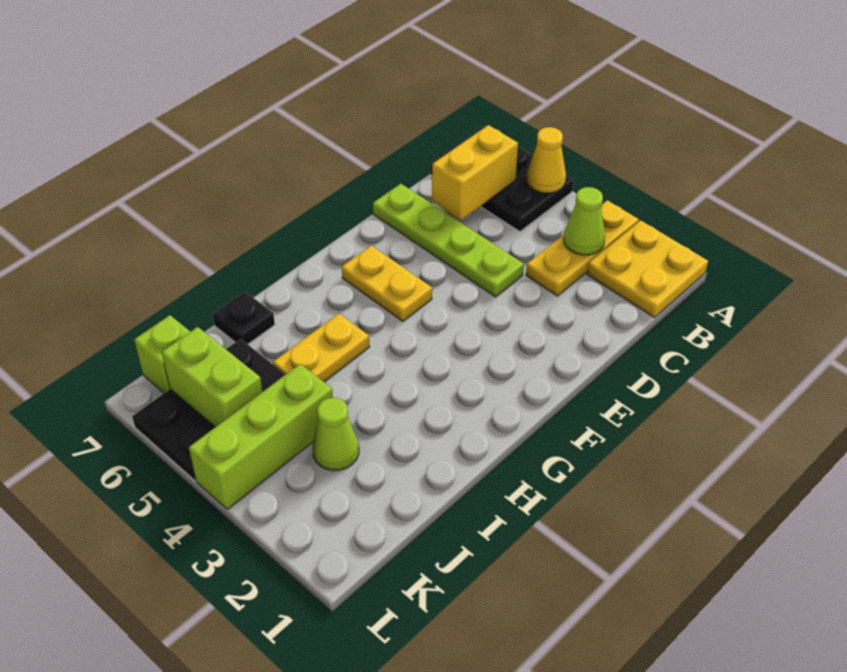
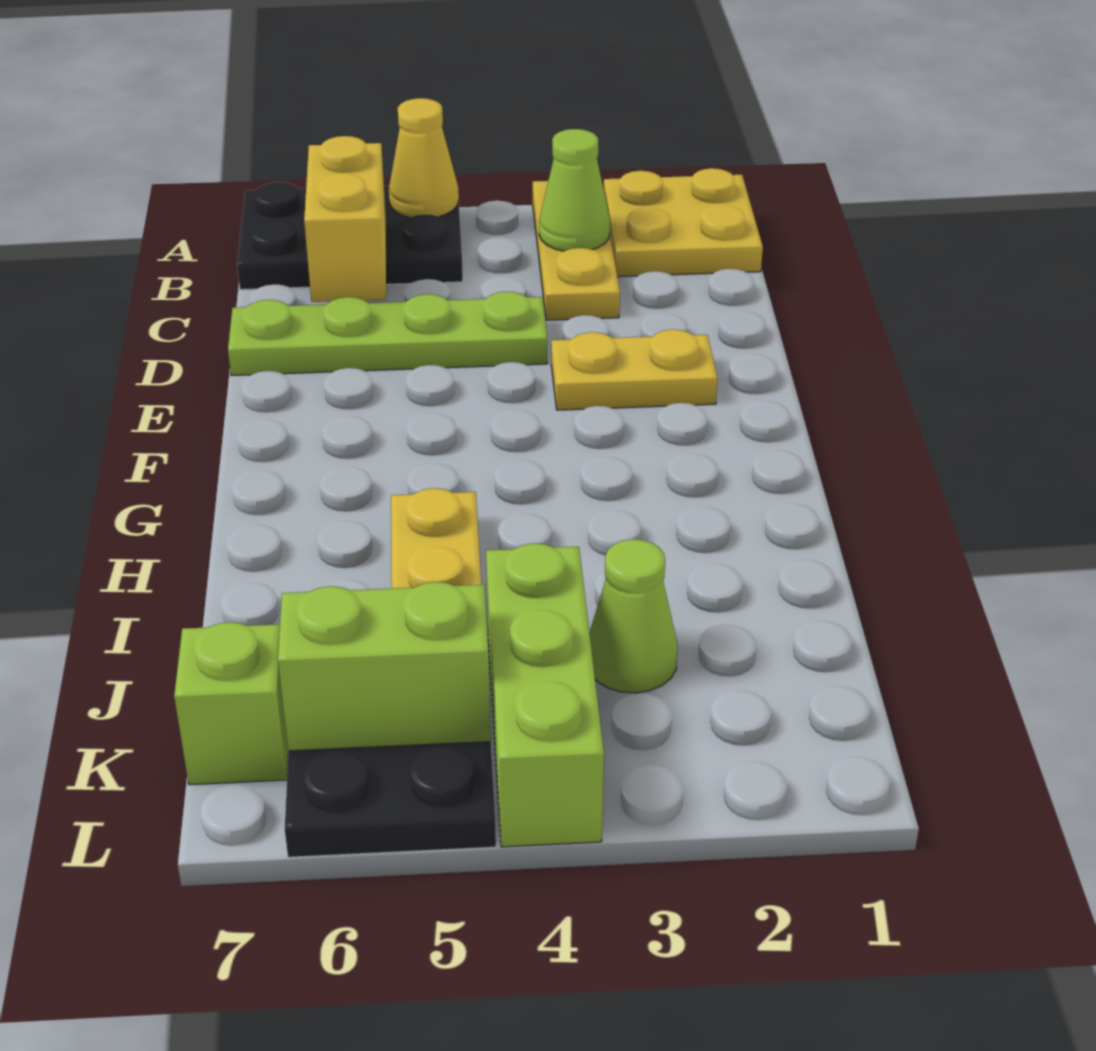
yellow plate F5:F6 level 1 -> yellow plate E2:E3 level 1
black plate I7 level 1 -> none

